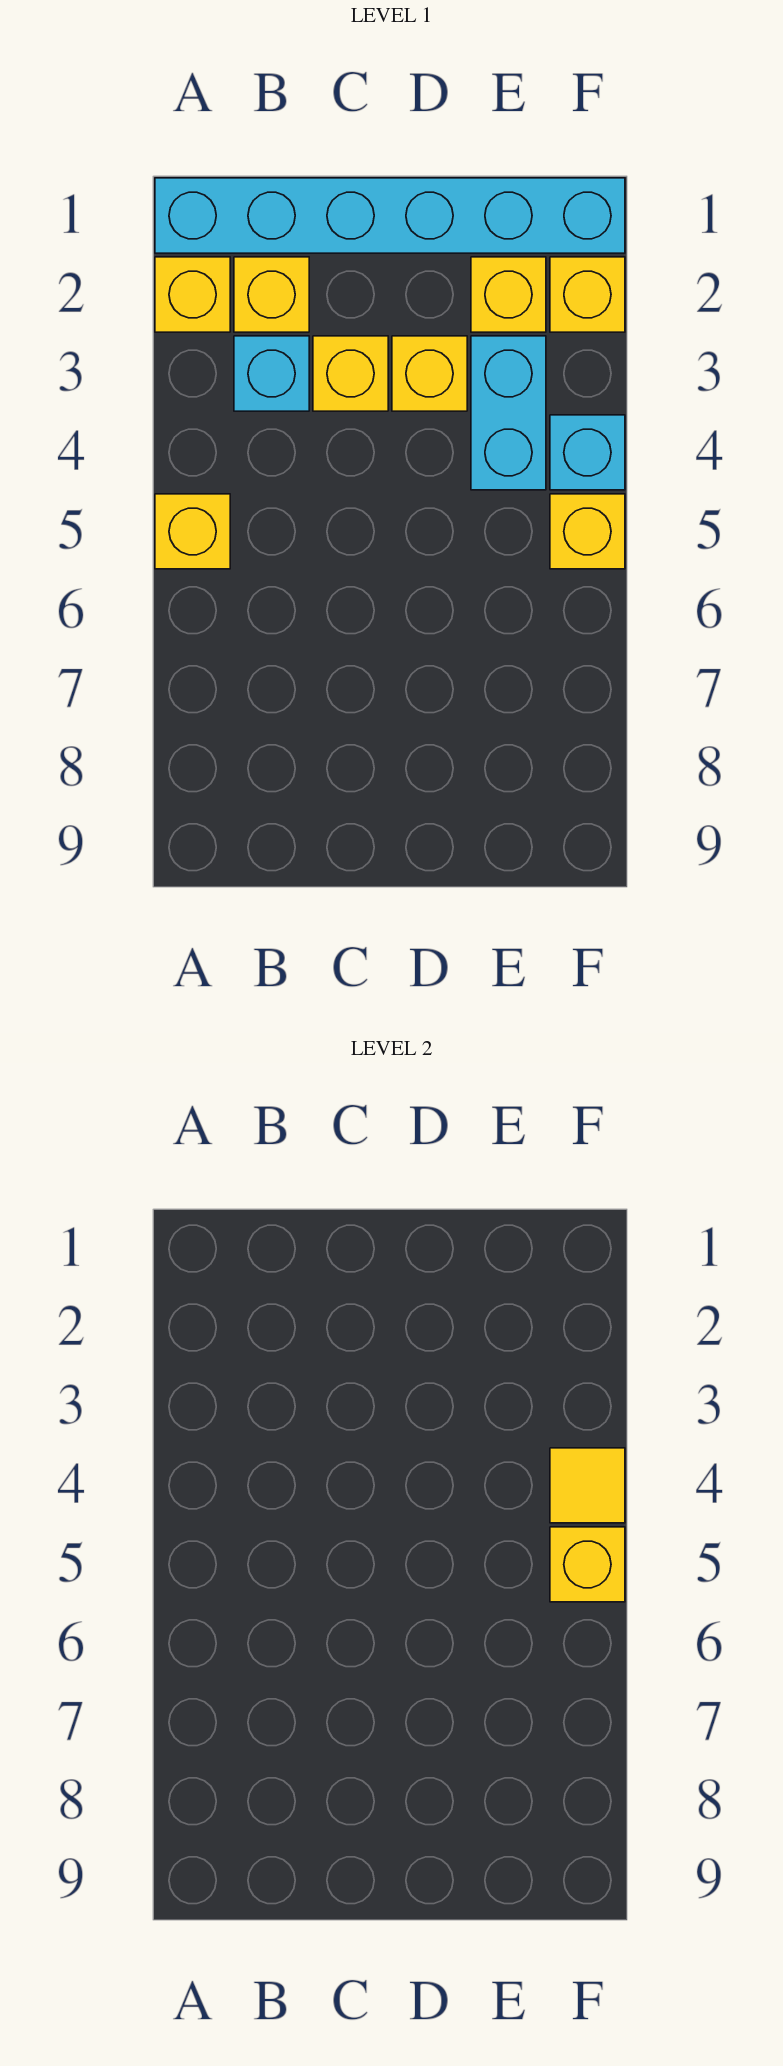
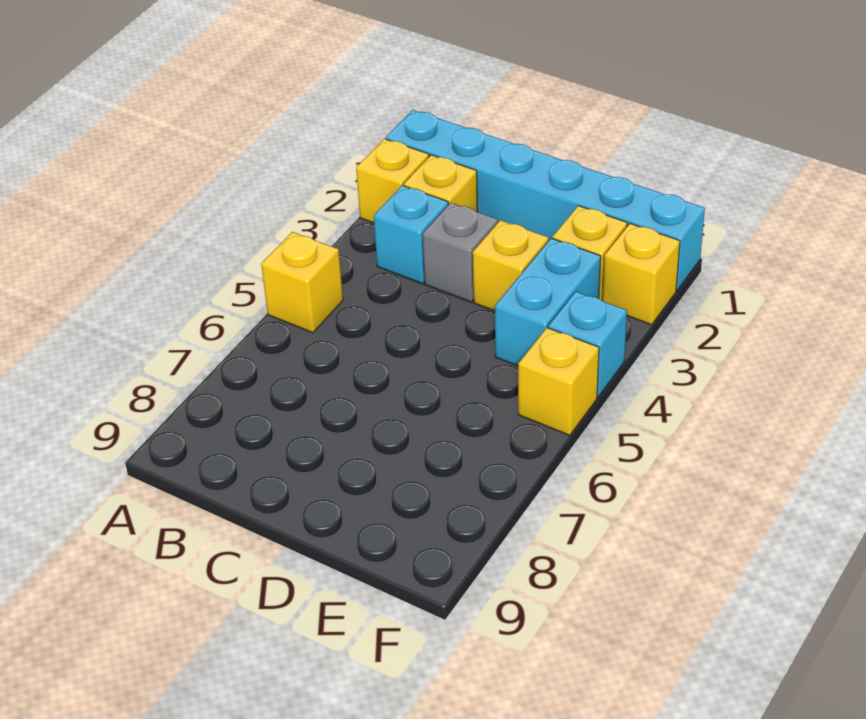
yellow brick C3 level 1 -> grey brick C3 level 1
yellow tile F4 level 2 -> none
yellow brick F5 level 2 -> none

